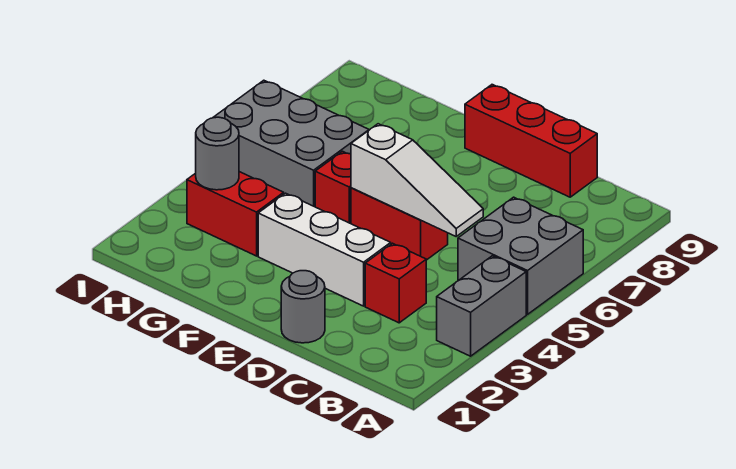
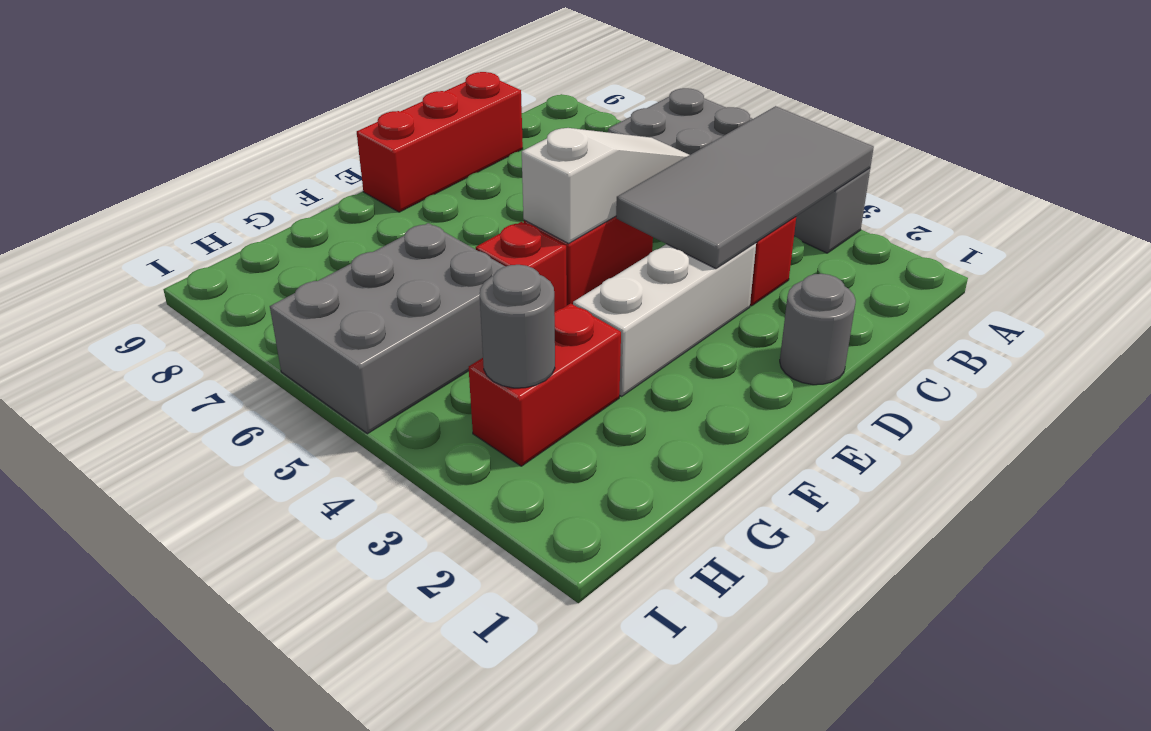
none -> grey tile A3:D4 level 2

